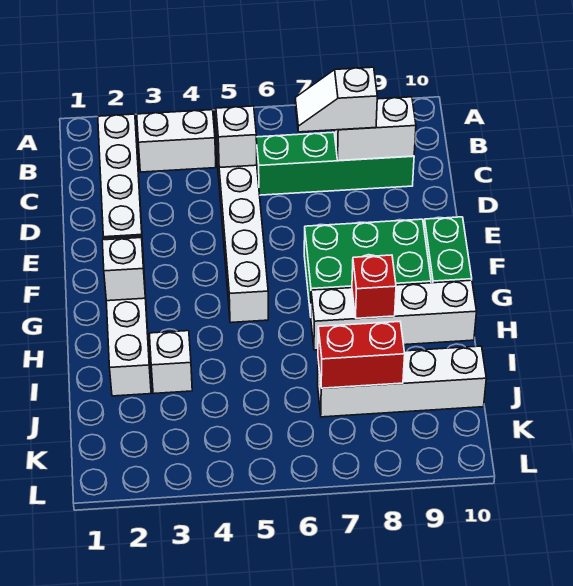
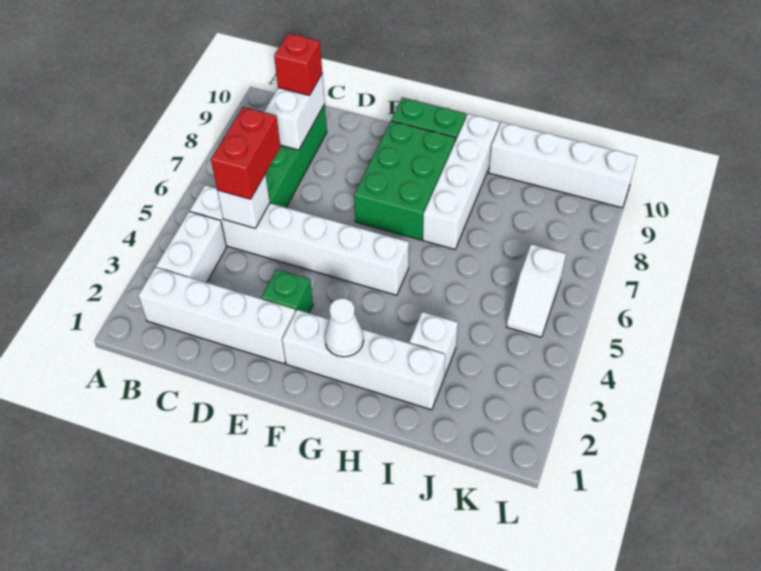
white slope C7:C8 level 3 top 8 -> white slope K5:K6 level 1 top 6
none -> green brick E3 level 1
white brick G2 level 2 -> white cone G2 level 2
red brick H8 level 2 -> red brick C9 level 3
white brick J7:J10 level 1 -> white brick I10:L10 level 1
red brick J7:J8 level 2 -> red brick C5:C6 level 3

